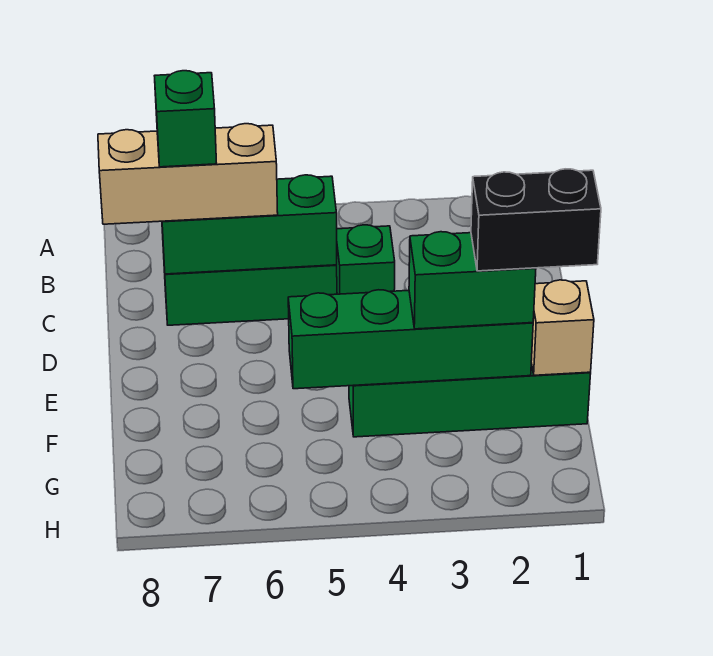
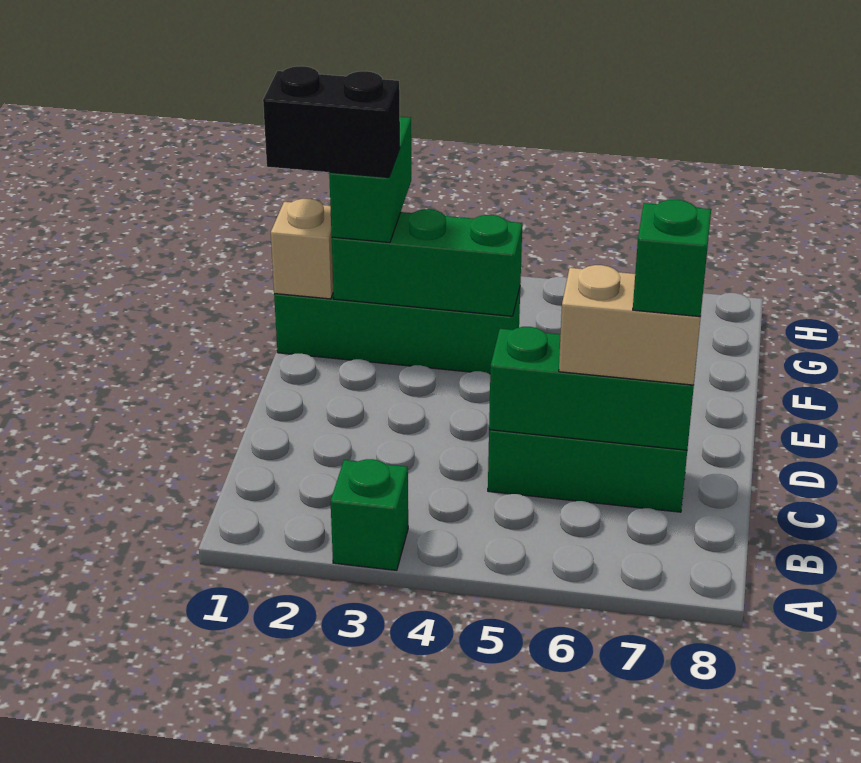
green brick C4 level 1 -> green brick A3 level 1
tan brick C6:C8 level 3 -> tan brick C6:C7 level 3
green brick F2:F5 level 2 -> green brick F2:F4 level 2
green brick F2:F3 level 3 -> green brick F2:G2 level 3

